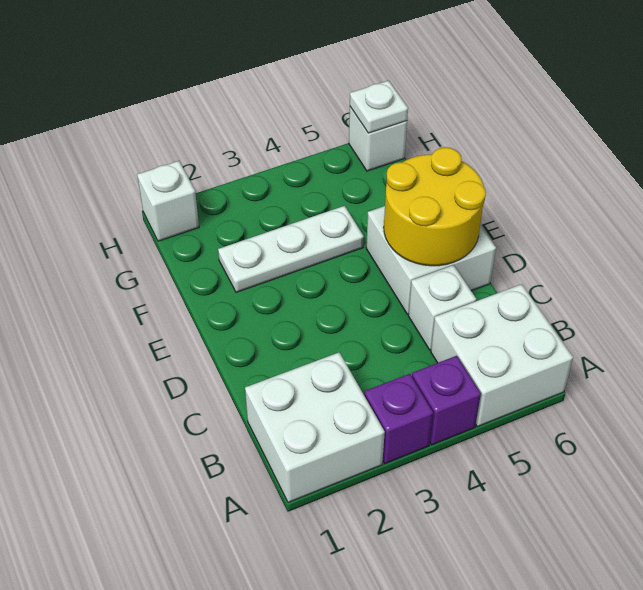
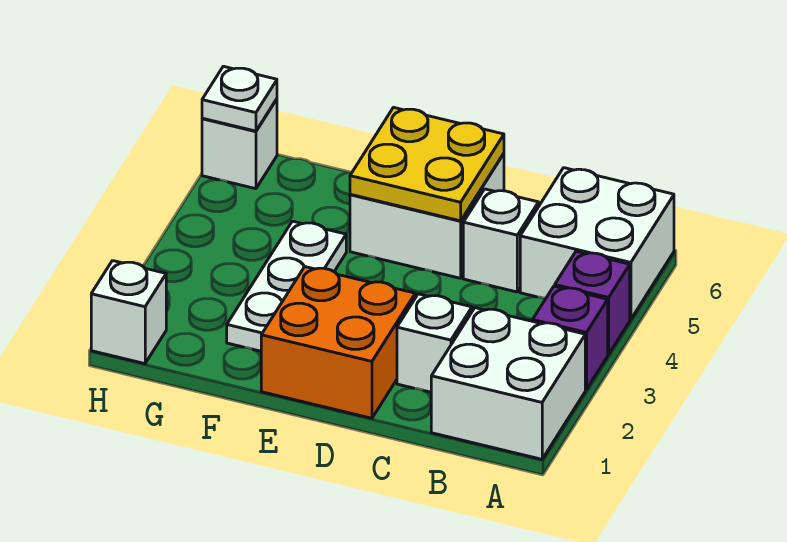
none -> white brick C2 level 1
none -> orange brick D1:E2 level 1
yellow round brick D5:E6 level 2 -> yellow plate D5:E6 level 2

